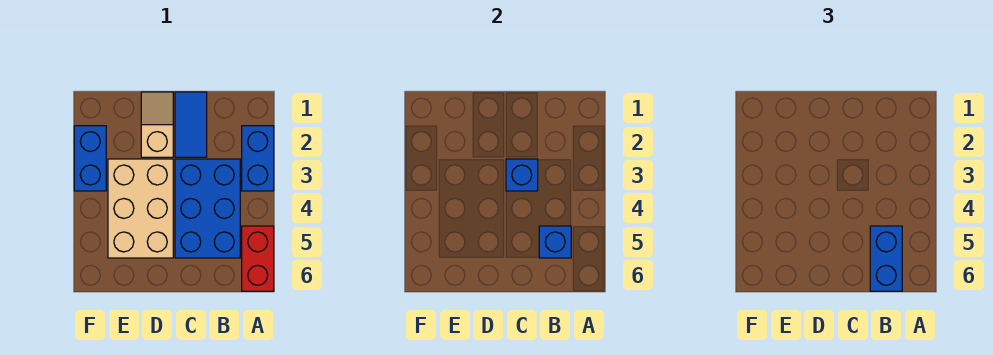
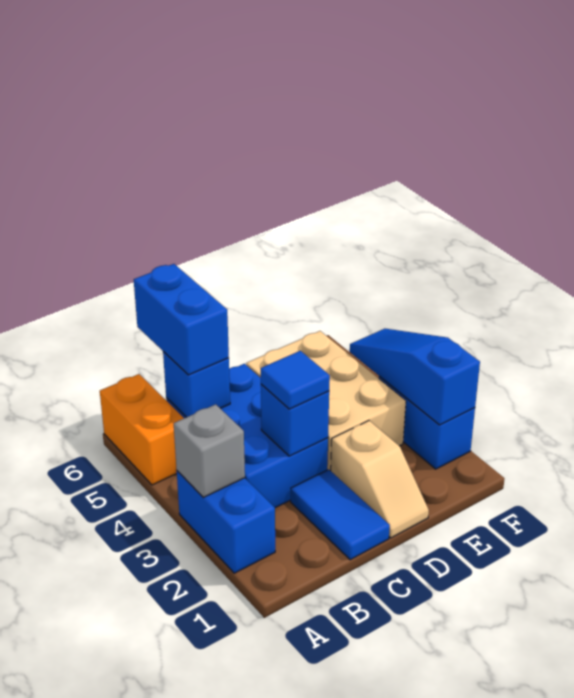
none -> grey brick A3 level 2
red brick A5:A6 level 1 -> orange brick A5:A6 level 1
none -> blue tile C3 level 3
none -> blue slope F2:F4 level 2 top 2

